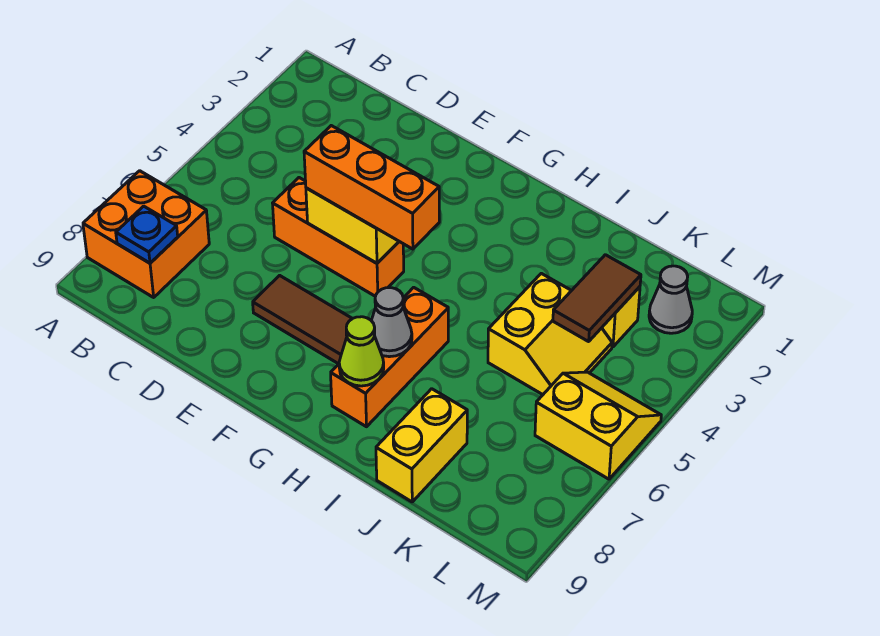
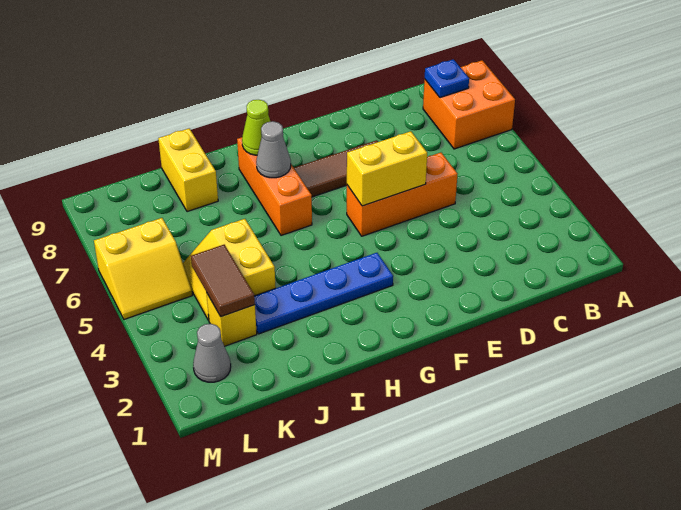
orange brick E5:G5 level 3 -> none
none -> blue plate G3:J3 level 1

